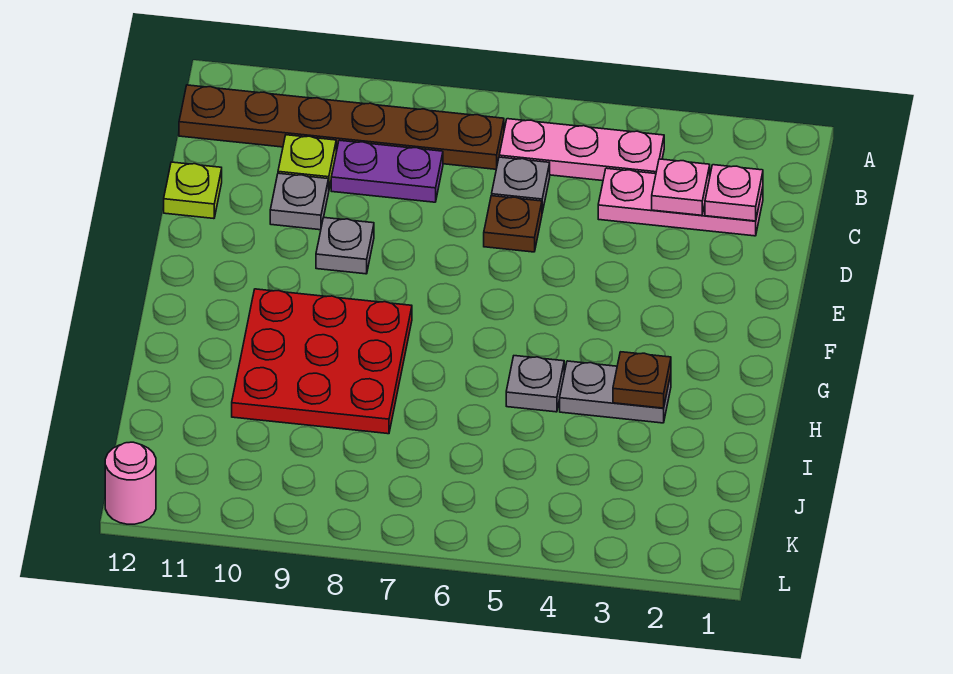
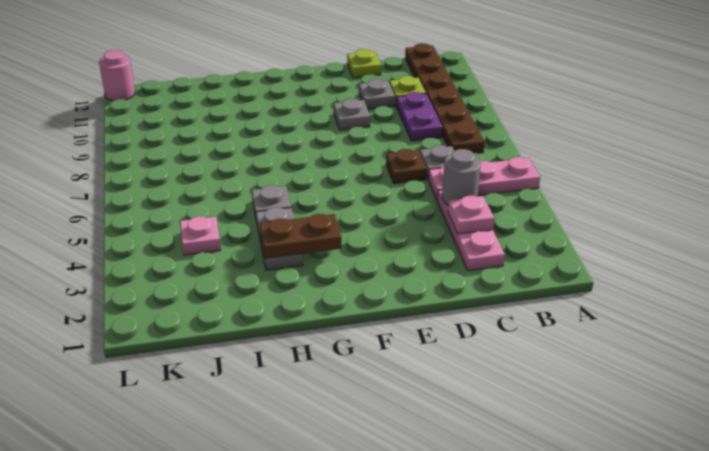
pink plate B4:B6 level 1 -> pink plate A5:C5 level 1
pink plate C2 level 2 -> pink plate J4 level 1
none -> grey round brick C4 level 2
red plate G8:I10 level 1 -> none
brown plate H3 level 2 -> brown plate G3:H3 level 2

